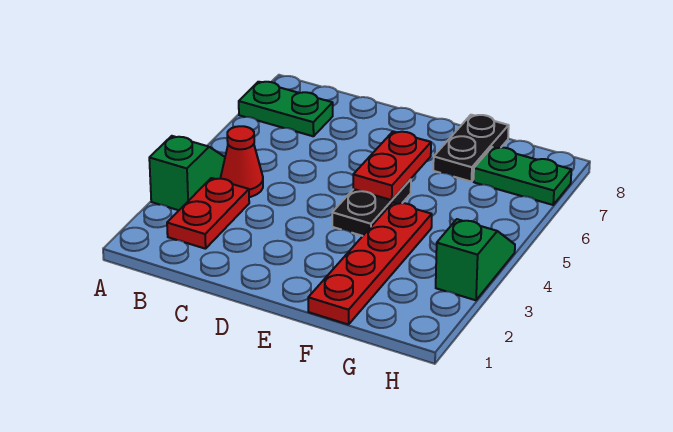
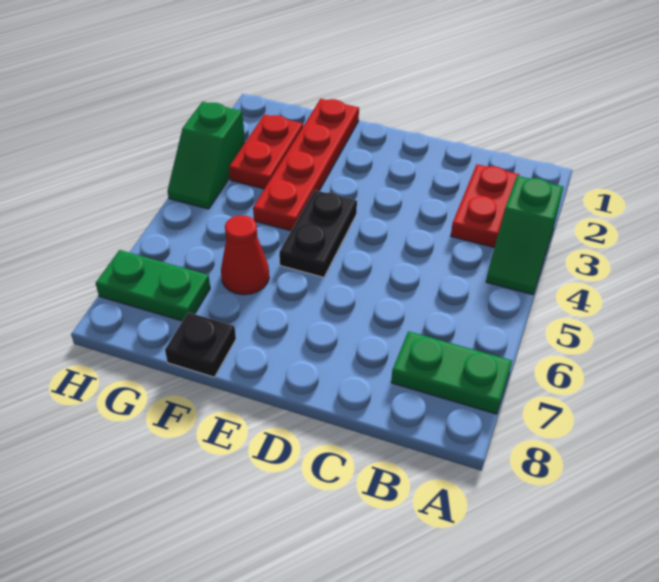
red cone B4 level 1 -> red cone F6 level 1
red plate E5:E6 level 2 -> red plate G2:G3 level 1
black plate F7:F8 level 1 -> black plate F8 level 1

